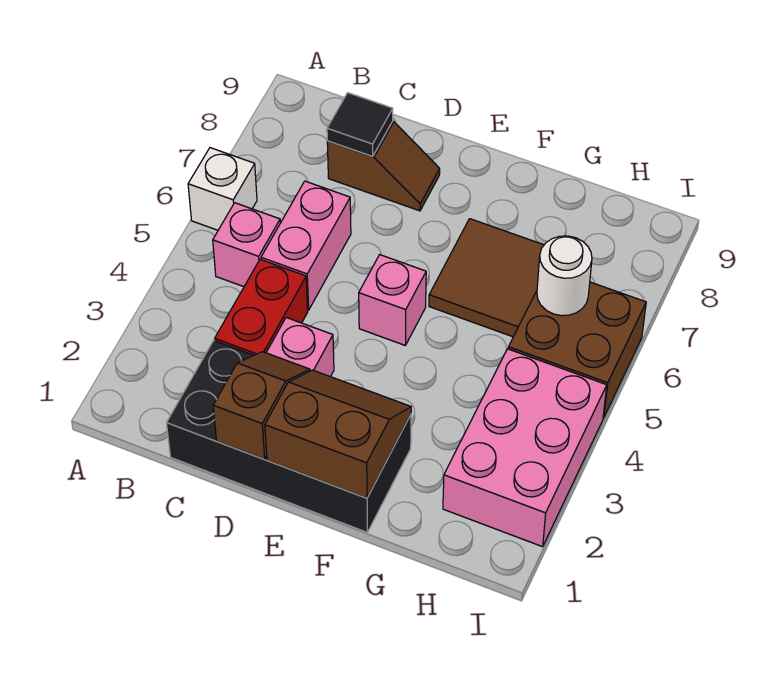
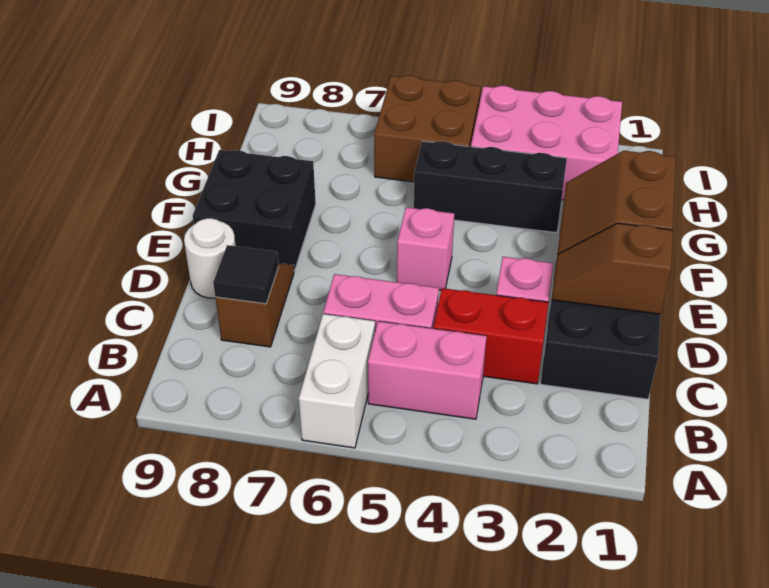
white brick A6 level 1 -> white brick A6:B6 level 1
pink brick B5 level 1 -> pink brick B4:B5 level 1
none -> black brick E8:F9 level 1
brown tile F6:G7 level 1 -> none
none -> black brick G3:G5 level 1
white round brick H6 level 2 -> white round brick D9 level 1

